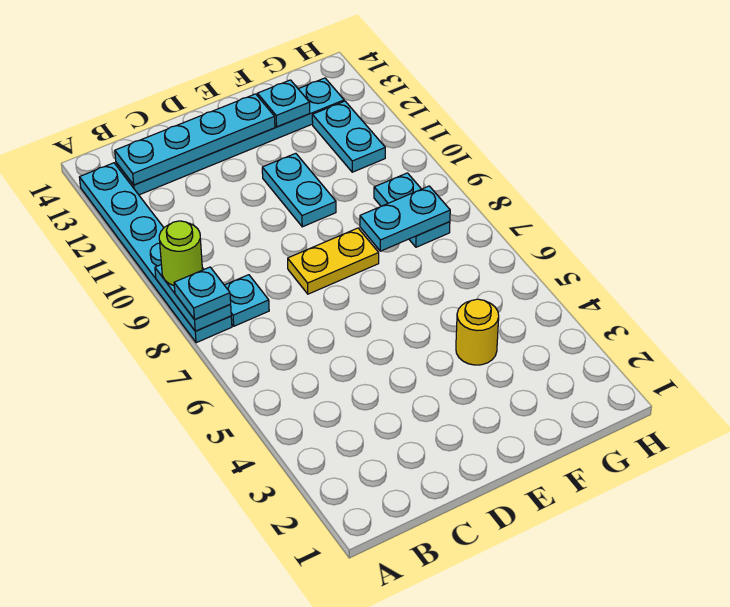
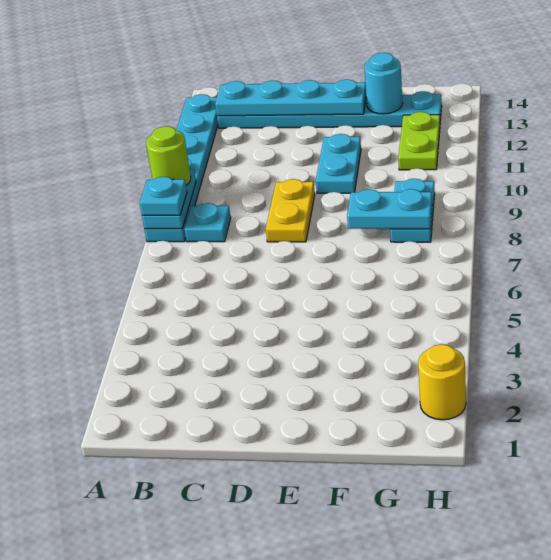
yellow plate D8:E8 level 1 -> yellow plate D8:D9 level 1
yellow round brick F4 level 1 -> yellow round brick H2 level 1
cyan plate F13 level 2 -> cyan round brick F13 level 2
cyan plate G11:G12 level 1 -> lime plate G11:G12 level 1

